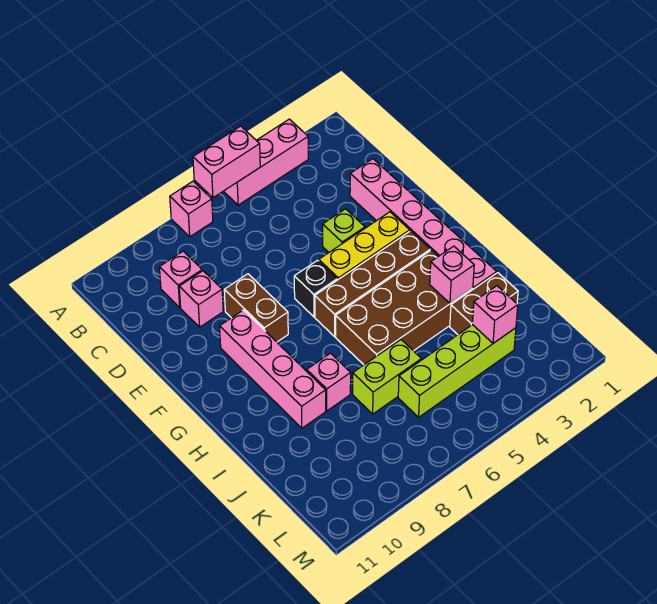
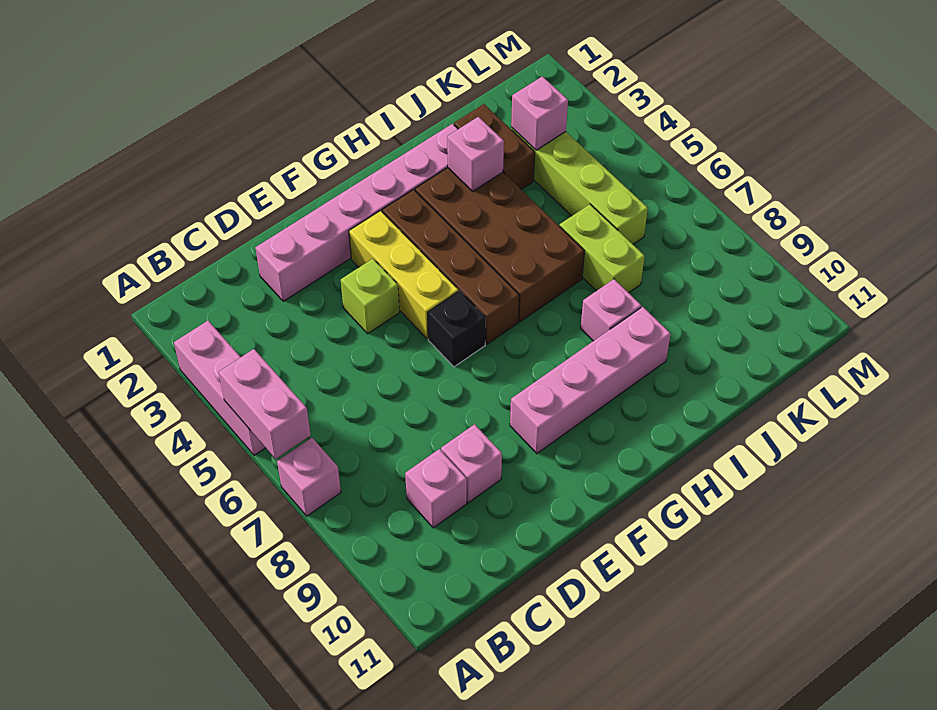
brown brick E8:F8 level 1 -> none

